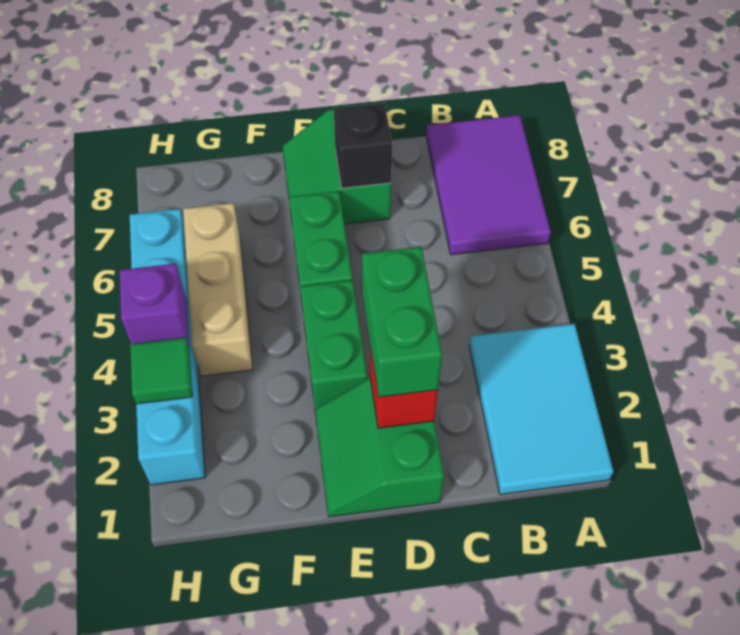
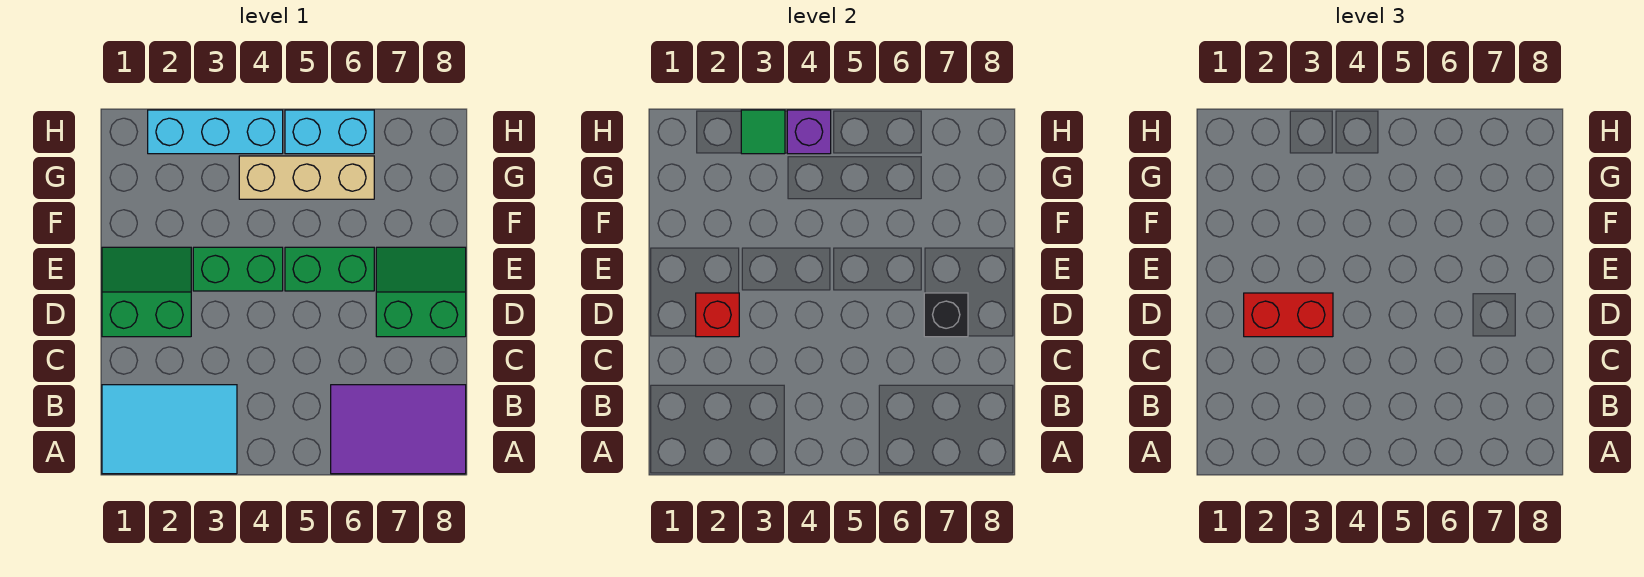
green brick D2:D3 level 3 -> red brick D2:D3 level 3

